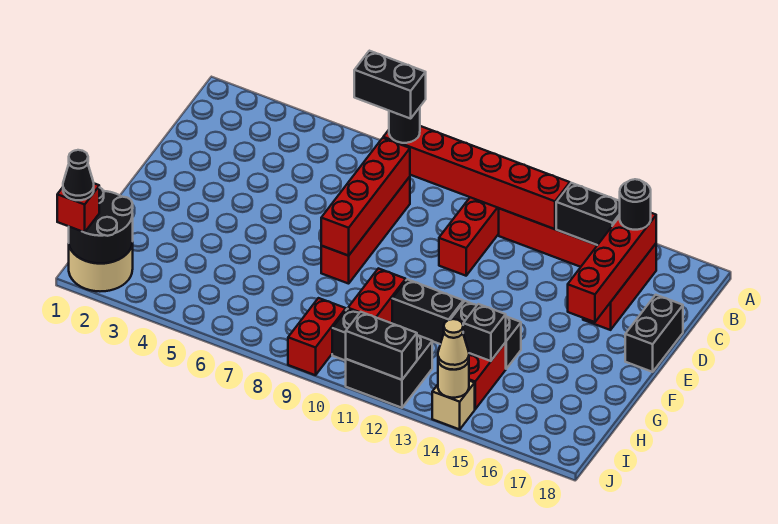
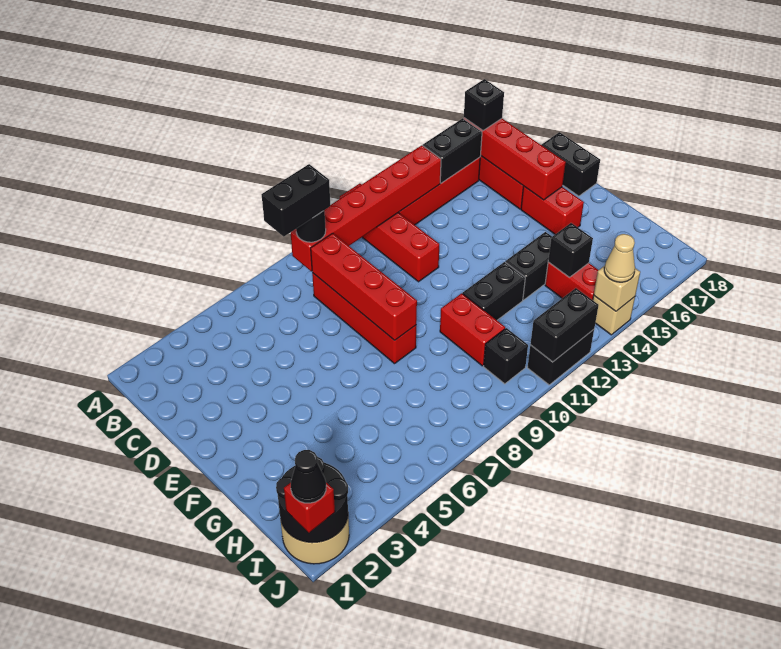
black round brick B16 level 3 -> black brick B16 level 3
red brick I9:J9 level 1 -> red brick E16:F16 level 1
black brick I11:J12 level 1 -> black brick J11:J12 level 1
tan round brick J14 level 2 -> tan brick J14 level 2

